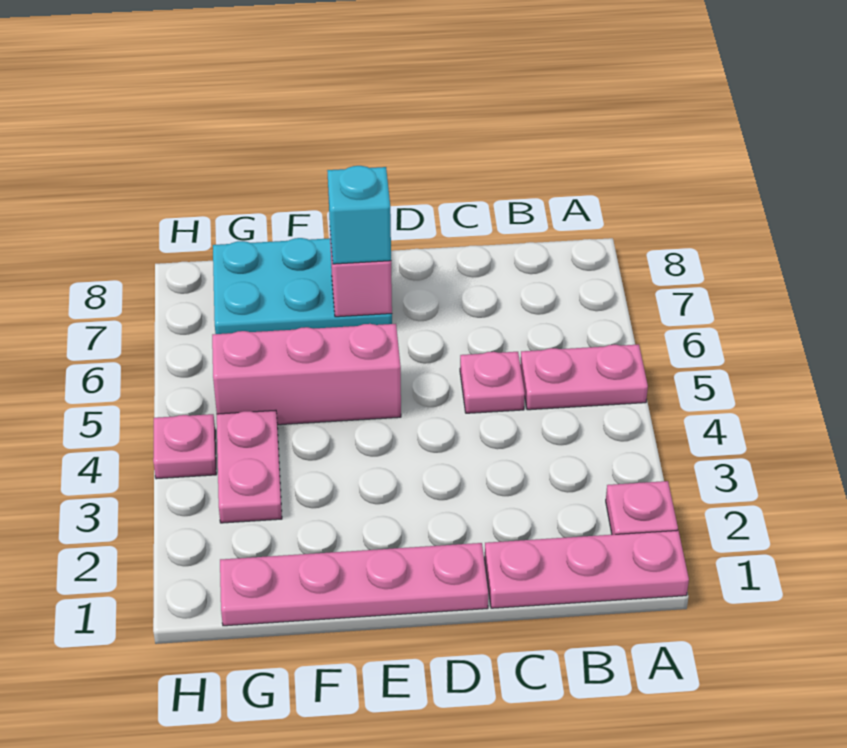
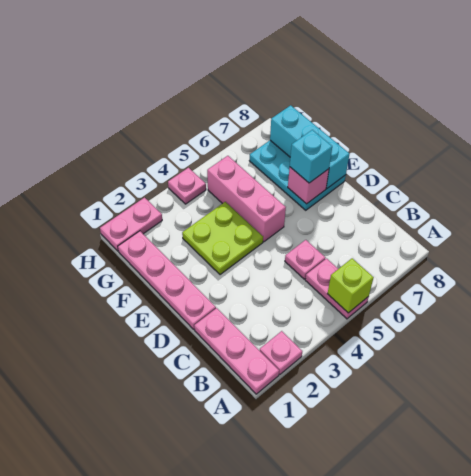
none -> lime brick A5 level 2
none -> lime plate E3:F4 level 1
none -> cyan brick E8:G8 level 2
pink plate G3:G4 level 1 -> pink plate H1:H2 level 1

